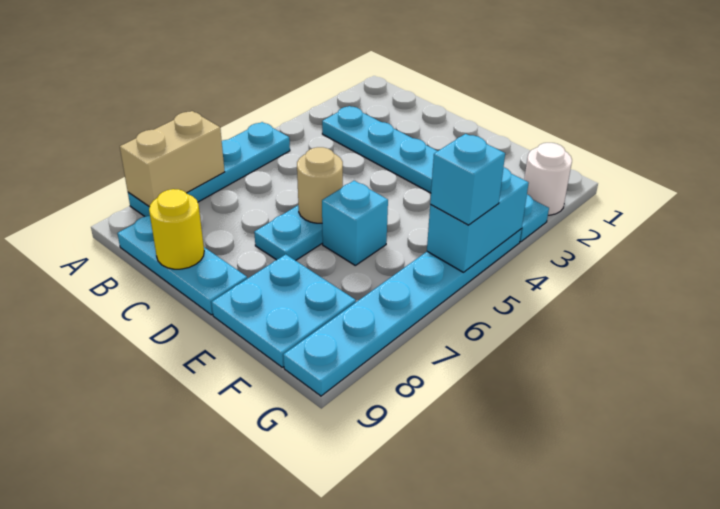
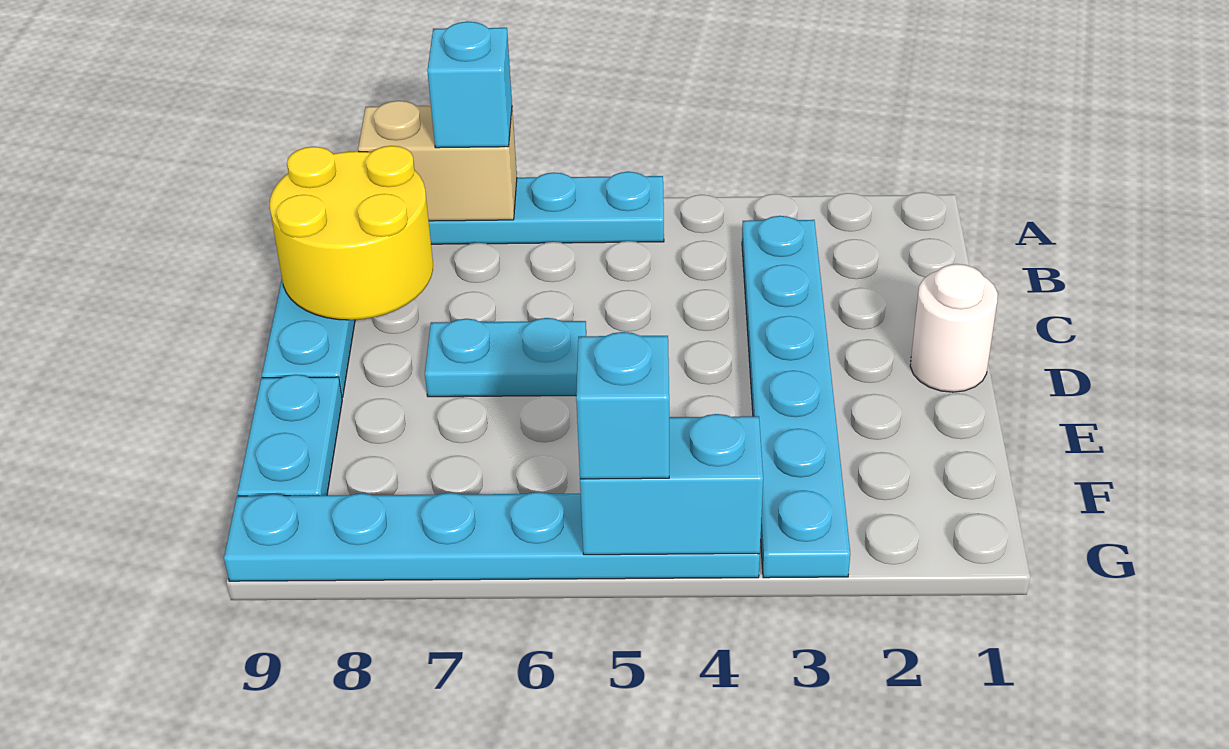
yellow round brick C9 level 2 -> yellow round brick B8:C9 level 2
tan round brick D6 level 2 -> none
cyan brick E6 level 1 -> cyan brick A7 level 3
cyan plate E8:F9 level 1 -> cyan plate E9:F9 level 1
white round brick G2 level 1 -> white round brick D1 level 1

